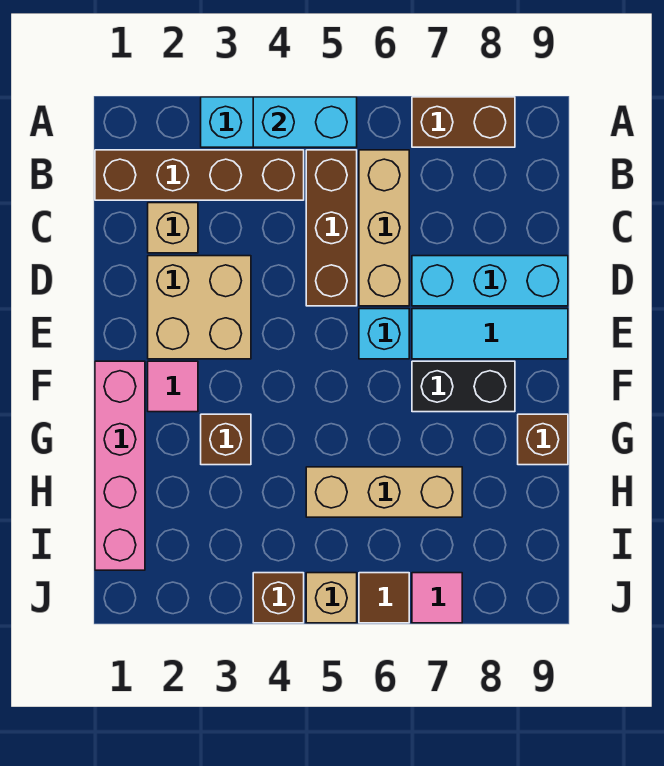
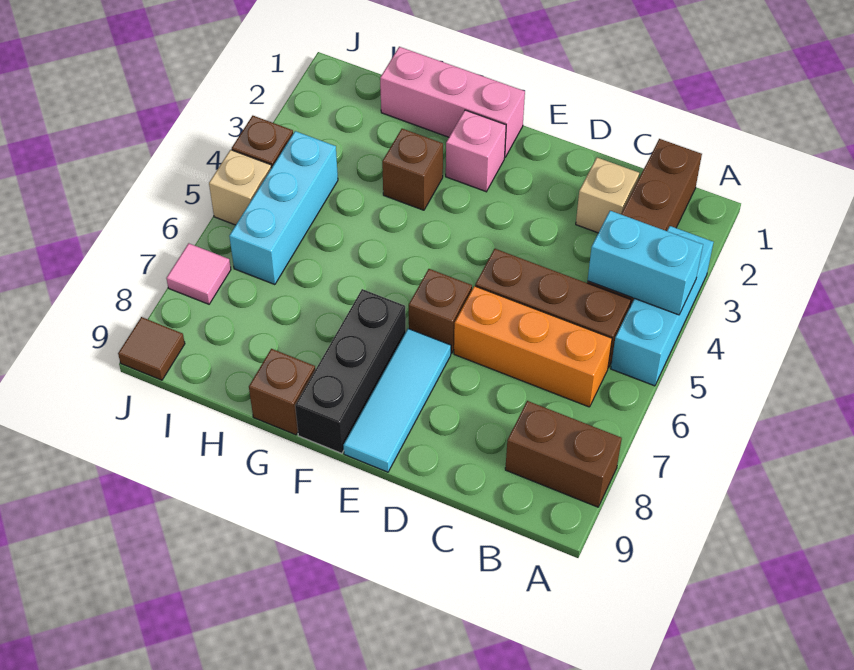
cyan brick A4:A5 level 2 -> cyan brick A4:B4 level 2
brown brick A7:A8 level 1 -> brown brick A8:B8 level 1
tan brick B6:D6 level 1 -> orange brick B6:D6 level 1
tan brick D2:E3 level 1 -> none
cyan brick D7:D9 level 1 -> cyan brick I4:I6 level 1
cyan brick E6 level 1 -> brown brick E6 level 1
pink brick F1:I1 level 1 -> pink brick F1:H1 level 1
pink tile F2 level 1 -> pink brick F2 level 1
black brick F7:F8 level 1 -> black brick F7:F9 level 1
tan brick H5:H7 level 1 -> none
brown tile J6 level 1 -> brown tile J9 level 1

